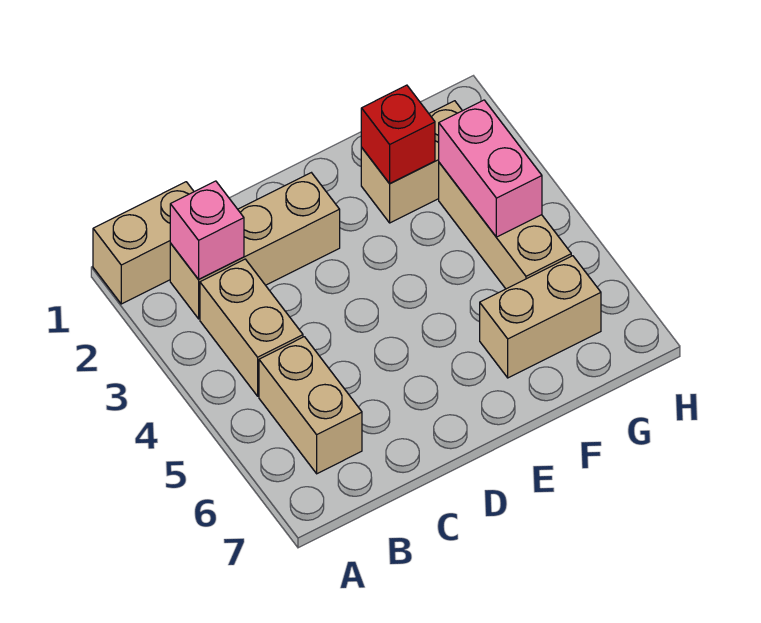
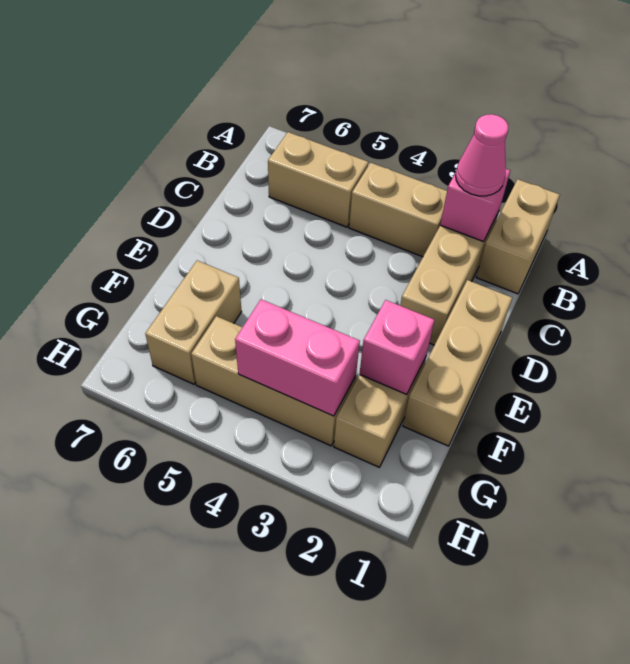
none -> pink cone B2 level 3
none -> tan brick D1:F1 level 1
red brick F2 level 2 -> pink brick F2 level 2

